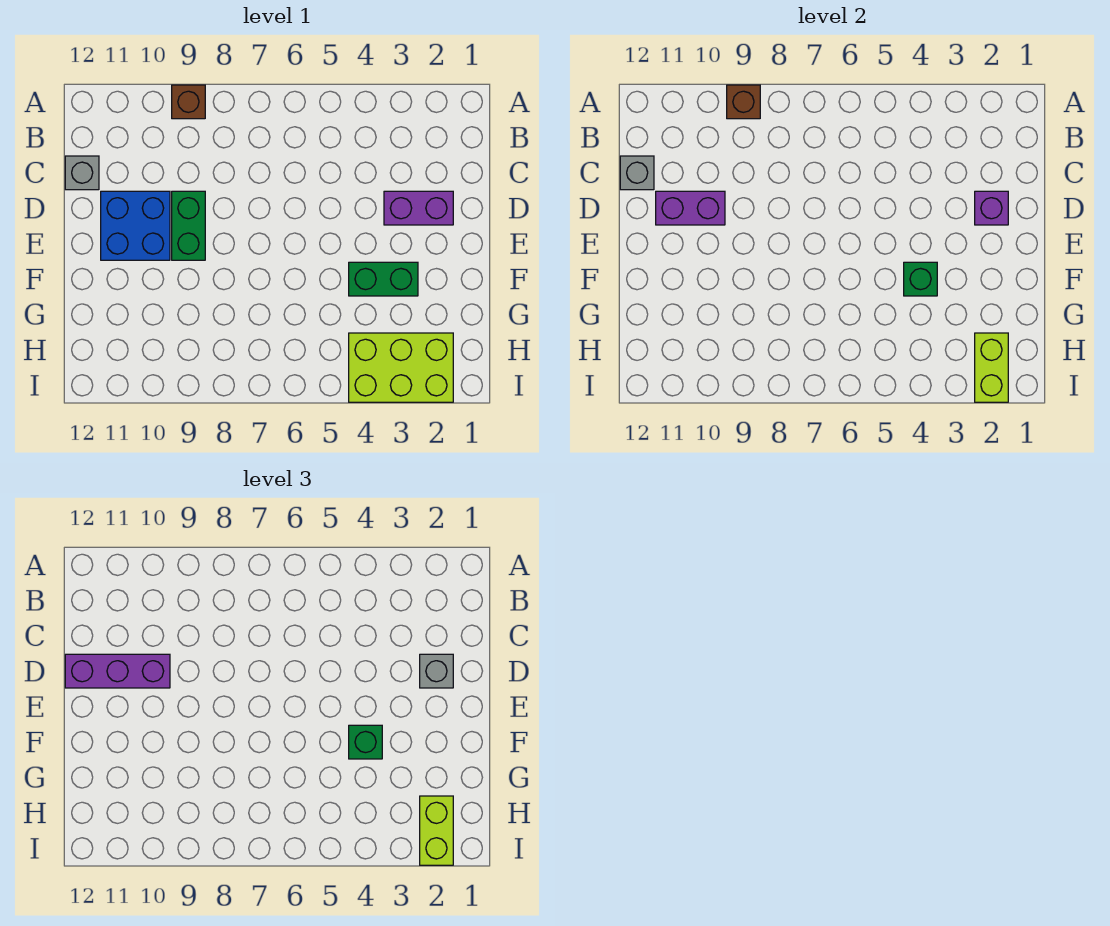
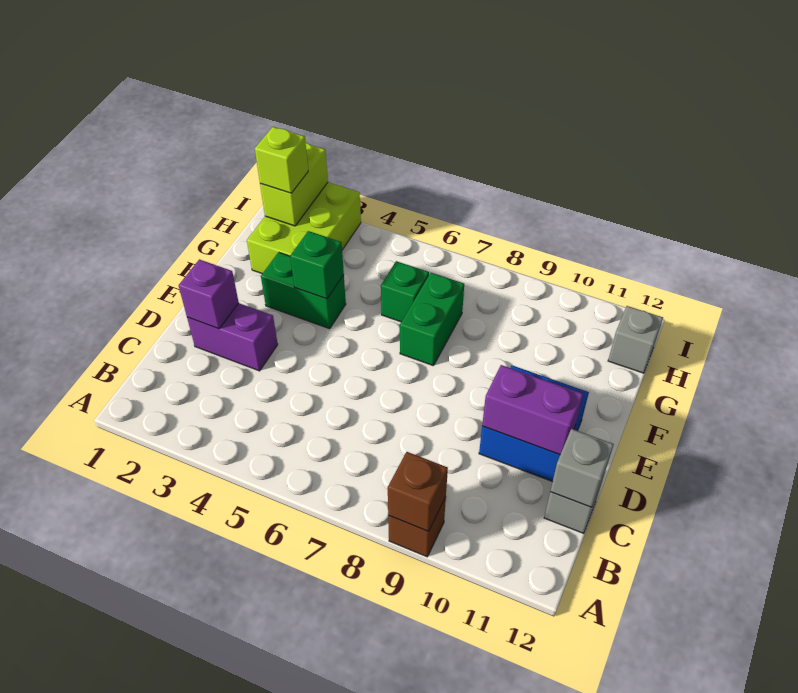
grey brick D2 level 3 -> grey brick H12 level 1
green brick D9:E9 level 1 -> green brick F7:G7 level 1
purple brick D10:D12 level 3 -> none
green brick F4 level 3 -> green brick G6 level 1
lime brick H2:I4 level 1 -> lime brick G2:I3 level 1
lime brick H2:I2 level 3 -> lime brick H2 level 3

